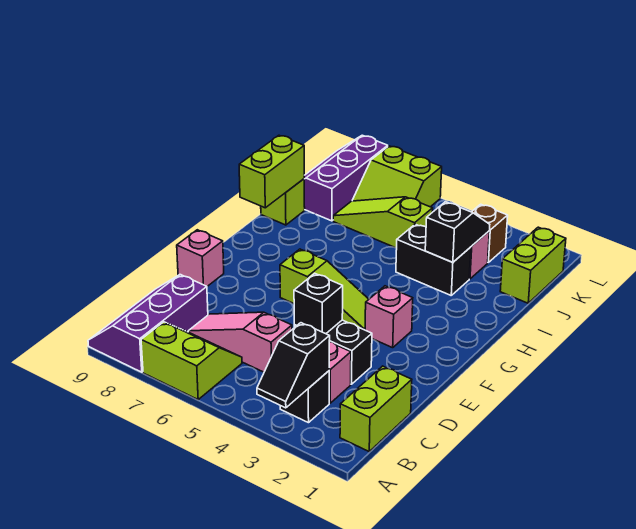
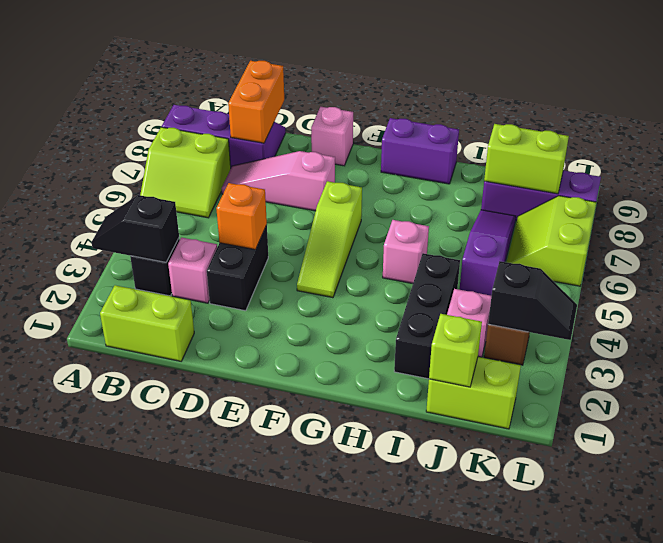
lime slope A6:B7 level 1 top A -> lime slope A6:B7 level 1 top 7
pink slope C5:C7 level 1 top 5 -> pink slope C7:E7 level 1 top E
none -> orange brick C8:C9 level 2
black brick D4 level 2 -> orange brick D4 level 2
pink brick F3 level 1 -> pink brick H5 level 1
none -> purple brick G9:H9 level 1
lime brick H9:I9 level 2 -> lime brick J8:K8 level 2
black brick I3:I4 level 1 -> black brick I2:I4 level 1
black slope I3:J3 level 2 top I -> black slope K3:L3 level 2 top K
lime brick I9 level 1 -> lime brick J1 level 2
lime slope J5:J7 level 1 top 5 -> purple slope J5:J7 level 1 top 5

